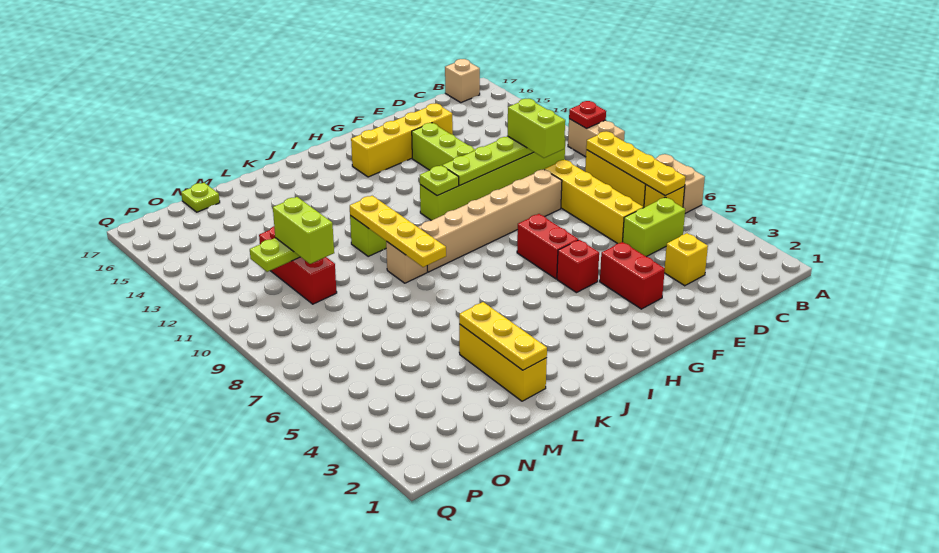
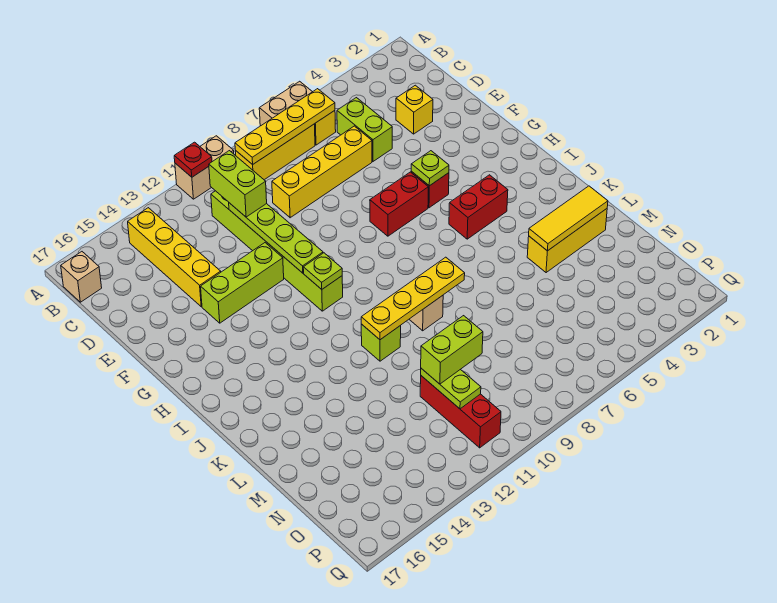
lime brick D10:D11 level 3 -> lime brick C11:D11 level 3
tan brick E9:J9 level 1 -> none
yellow brick E15:H15 level 1 -> yellow brick B14:E14 level 1
red brick F3:F4 level 1 -> red brick I4:I5 level 1
yellow plate L2:L4 level 2 -> yellow tile L2:L4 level 2
red brick N10:N12 level 1 -> red brick N11:P11 level 1
lime plate N17 level 1 -> lime plate G5 level 2

